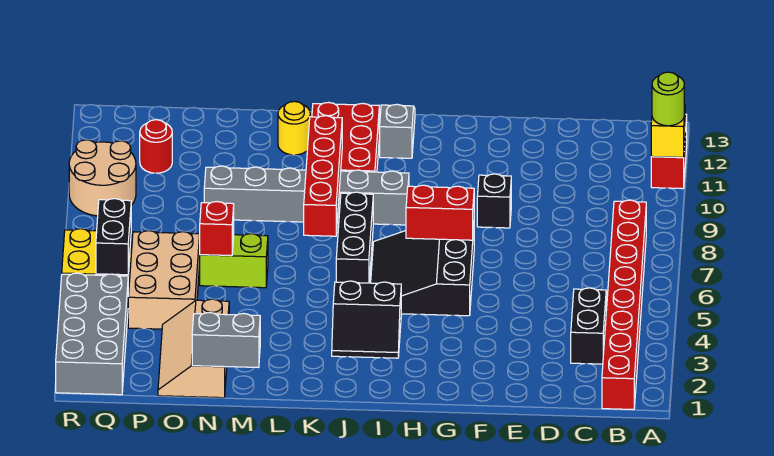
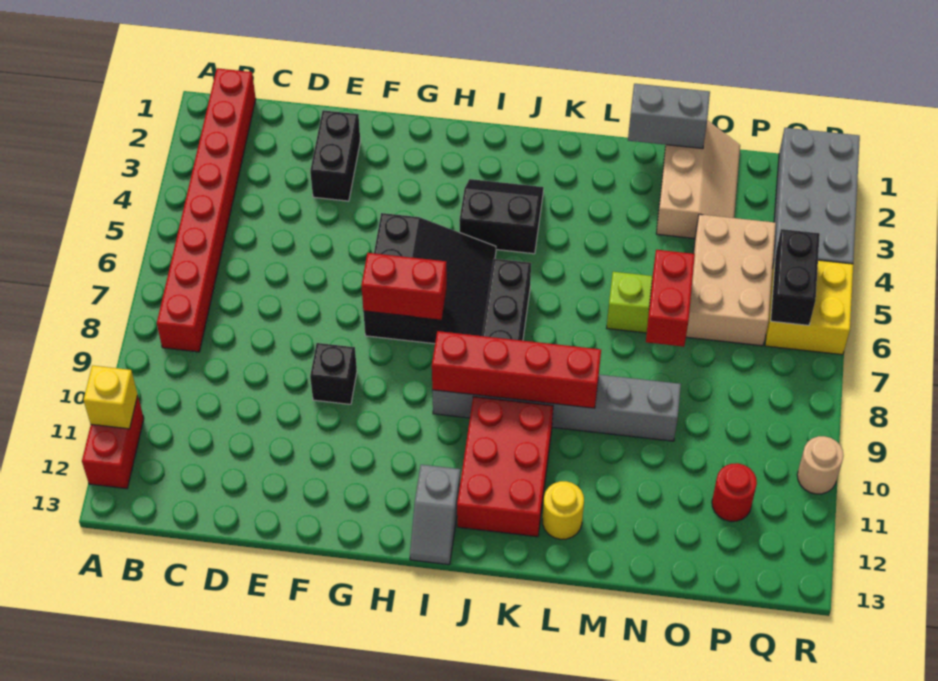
lime round brick A11 level 3 -> none
black brick C3:C4 level 1 -> black brick E2:E3 level 1
red brick K7:K10 level 2 -> red brick I9:L9 level 2
red brick N6 level 2 -> red brick N6:N7 level 2
tan round brick Q9:R10 level 1 -> tan round brick R10 level 1

